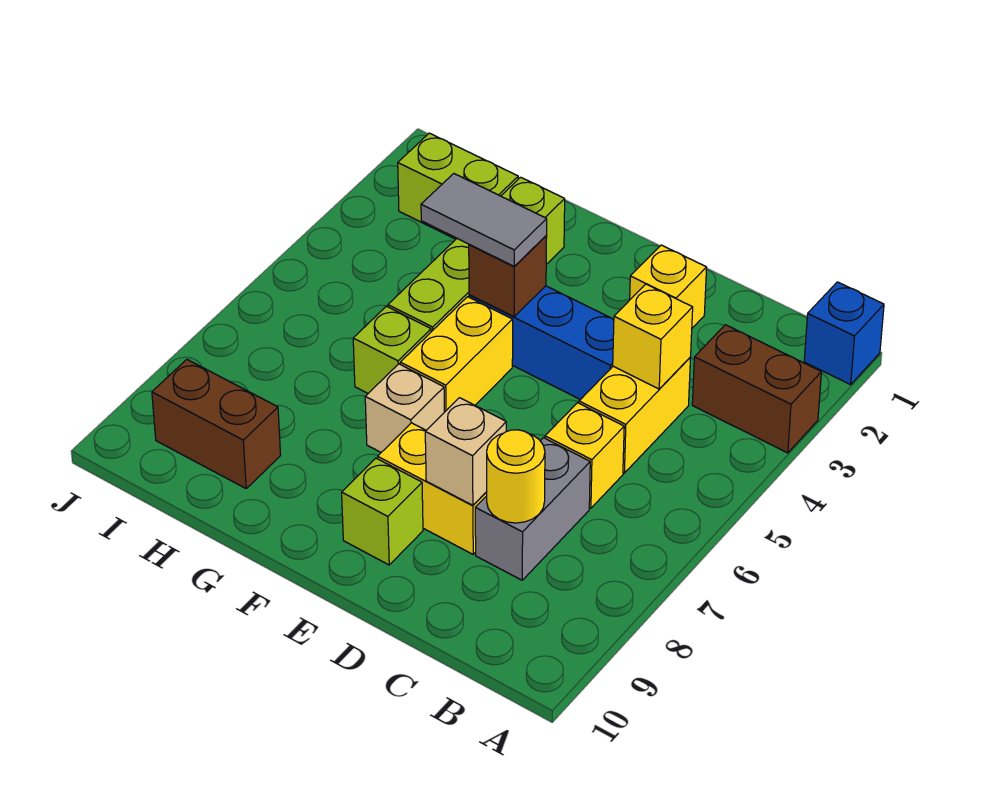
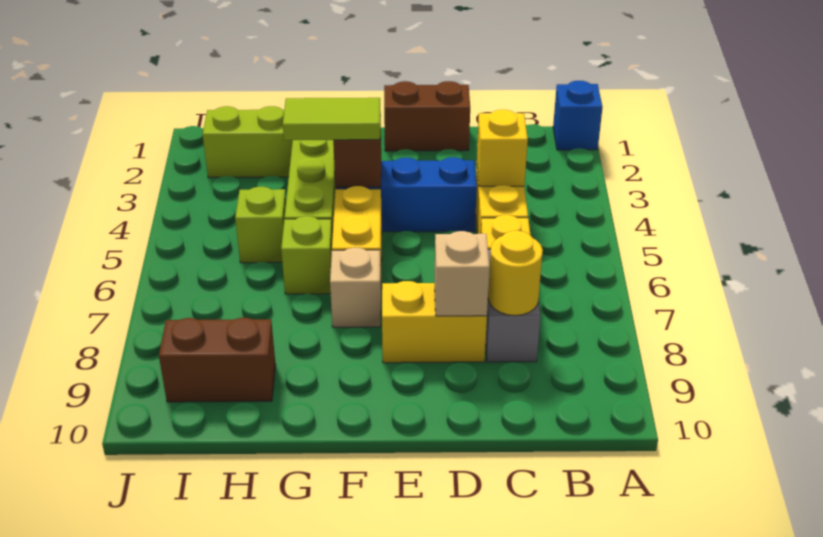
brown brick A3:B3 level 1 -> brown brick D1:E1 level 1
yellow brick D2 level 1 -> none
lime brick E9 level 1 -> lime brick H5 level 1
grey tile F4:G4 level 3 -> lime tile F4:G4 level 3

